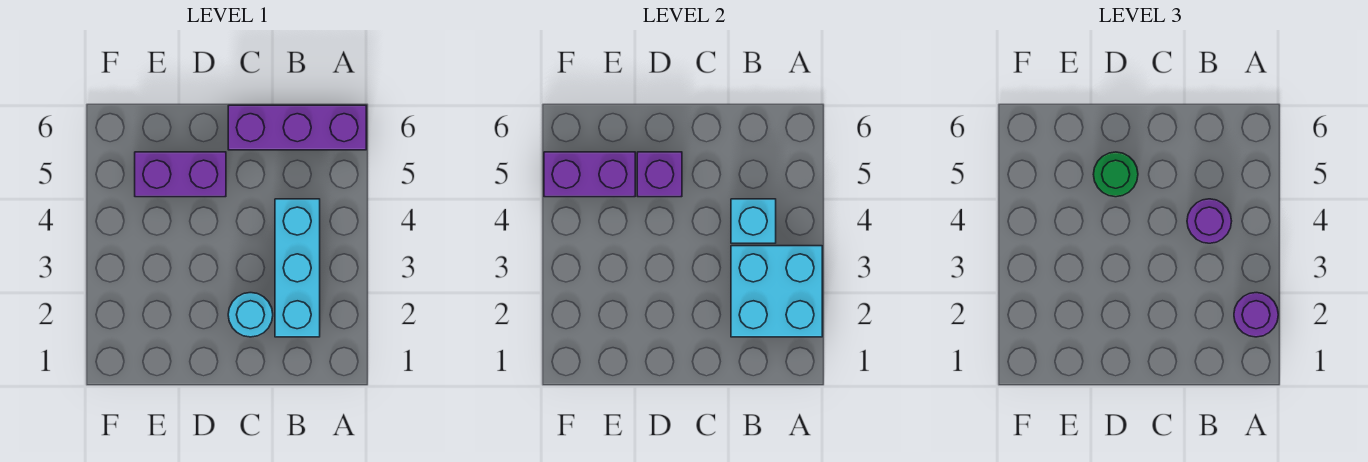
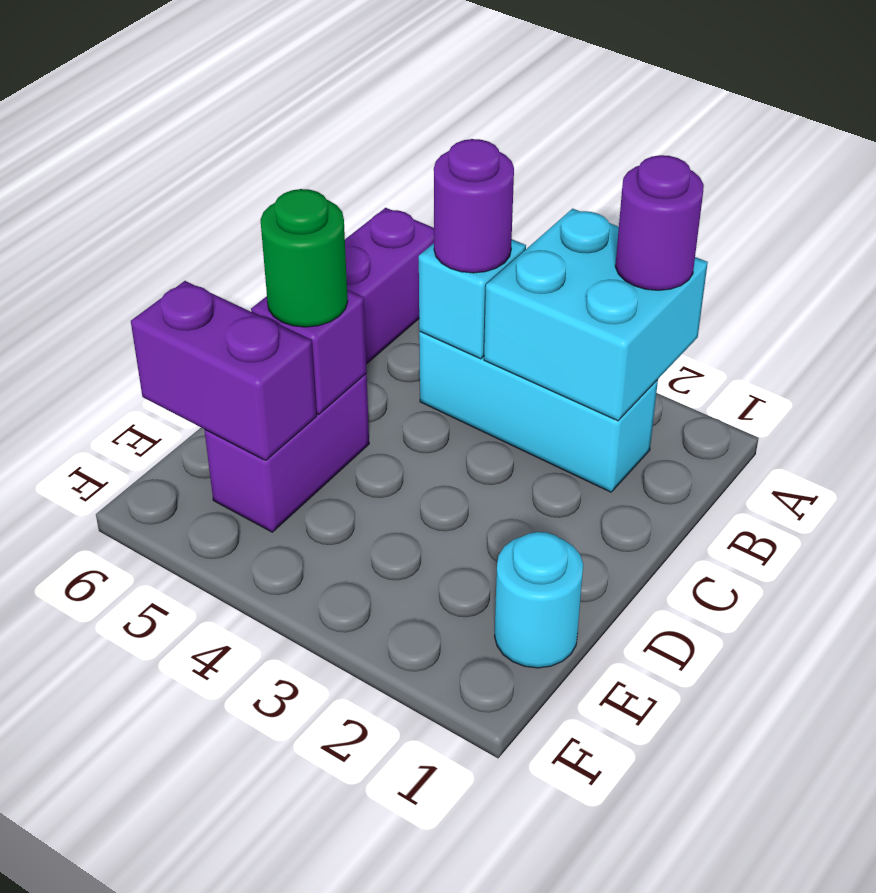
cyan round brick C2 level 1 -> cyan round brick E1 level 1
purple brick E5:F5 level 2 -> purple brick E5:E6 level 2

